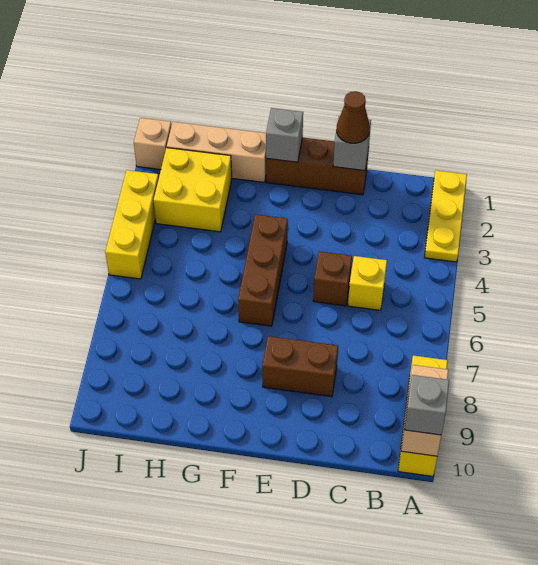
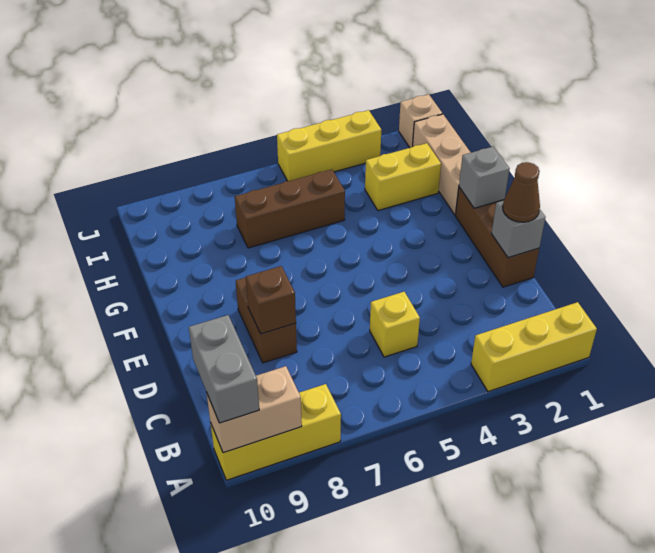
yellow plate A1:A3 level 1 -> yellow brick A1:A3 level 1
grey brick A10 level 3 -> grey brick A10:B10 level 3
brown brick D5 level 1 -> brown brick D8 level 2
brown brick F4:F6 level 1 -> brown brick H5:H7 level 1
yellow brick H2:I3 level 1 -> yellow brick H2:H3 level 1

